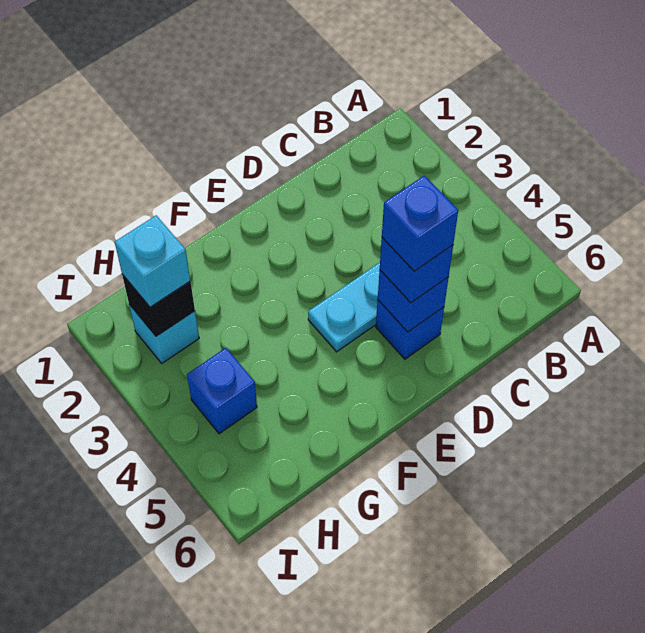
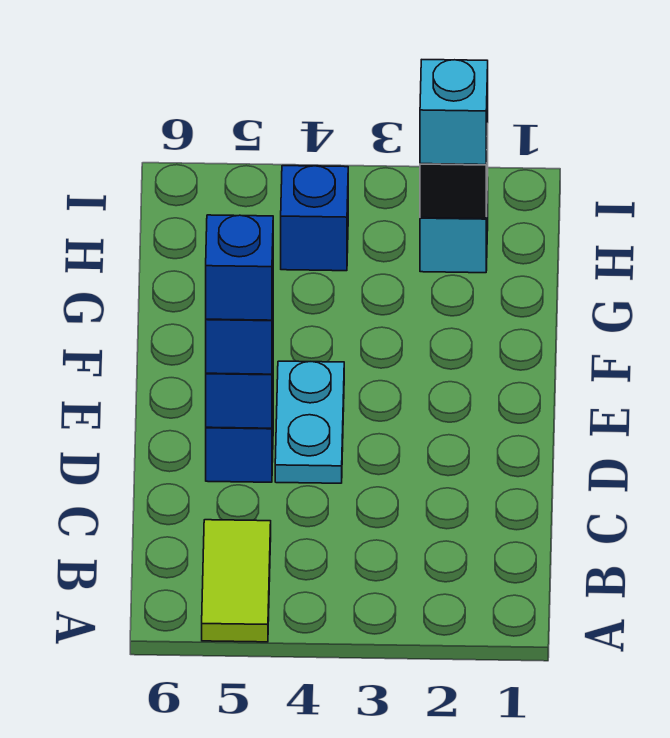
none -> lime tile A5:B5 level 1

